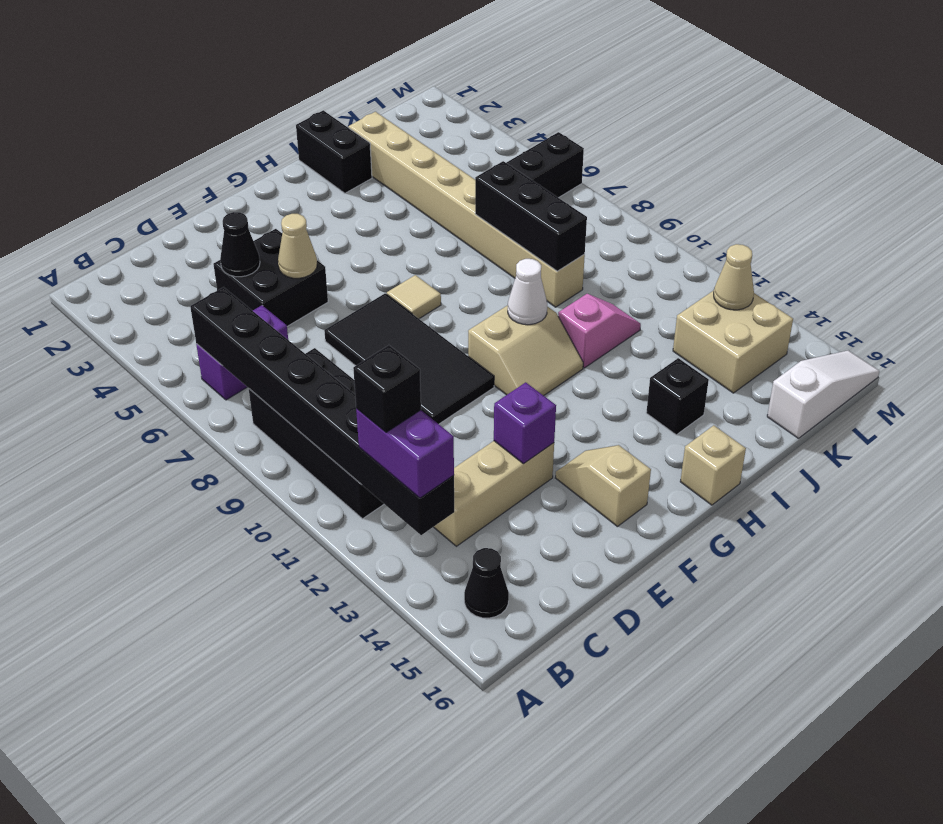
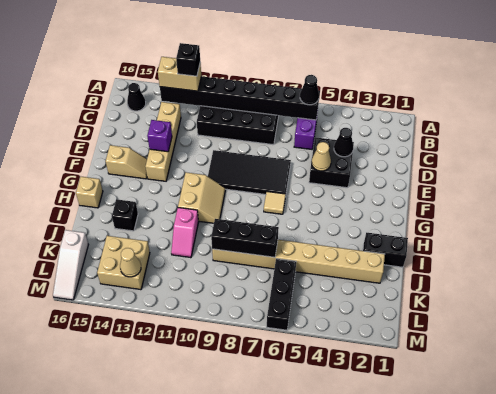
none -> black cone B6 level 3
purple brick B12:B13 level 3 -> tan brick B12:B13 level 3
tan brick C13:E13 level 1 -> tan brick C13:F13 level 1
tan slope G10:H11 level 1 top 10 -> tan slope G10:H11 level 1 top 11
white cone H10 level 2 -> none

